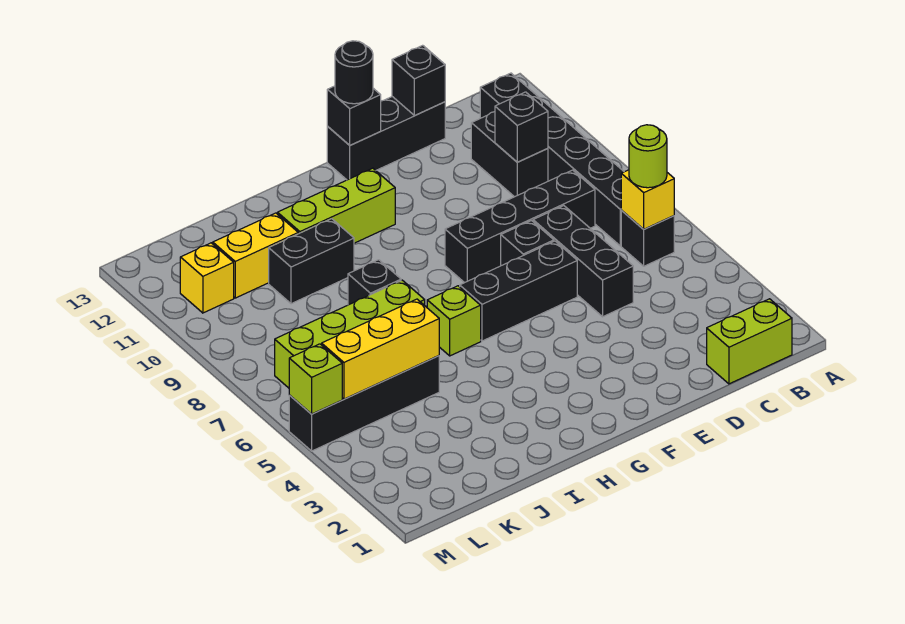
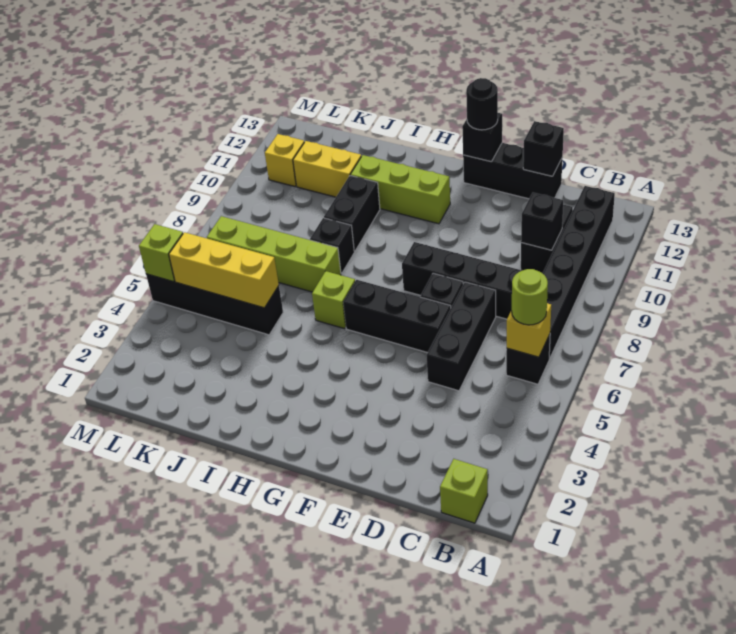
lime brick B1:C1 level 1 -> lime brick B1 level 1
black brick I10:J10 level 1 -> black brick I9:I10 level 1

